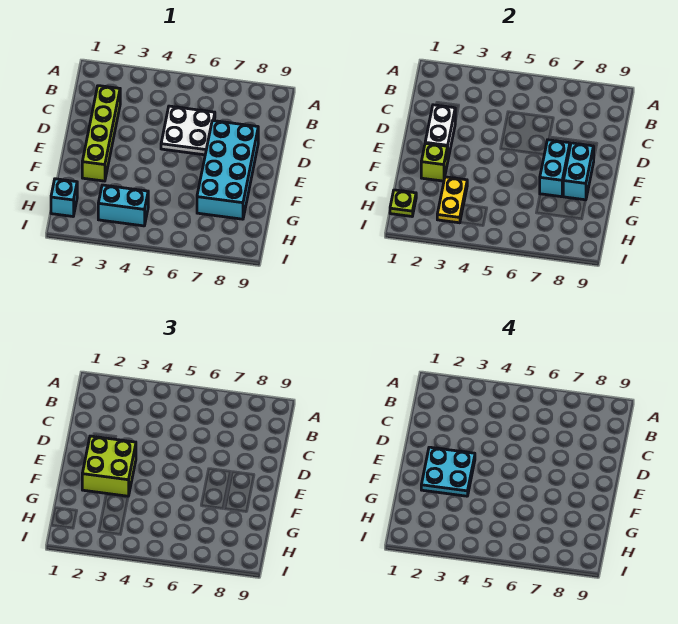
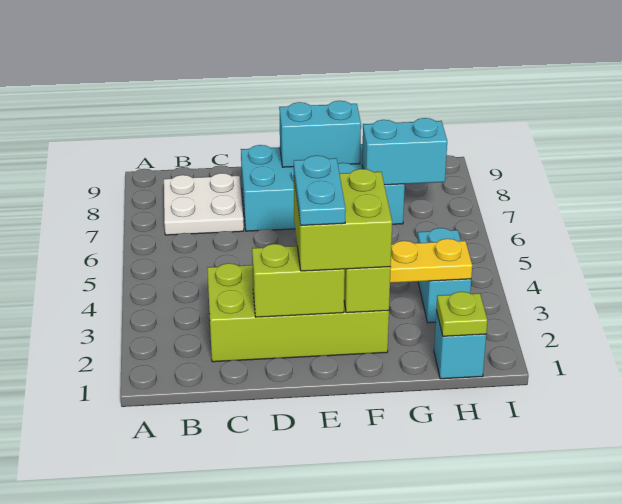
lime brick C2:F2 level 1 -> lime brick C2:F3 level 1
white plate C5:D6 level 1 -> white plate B7:C8 level 1
white brick D2:E2 level 2 -> lime brick D2:E2 level 2
cyan plate E2:F3 level 4 -> cyan plate E2:E3 level 4
cyan brick E7:F7 level 2 -> cyan brick G7:H7 level 2

